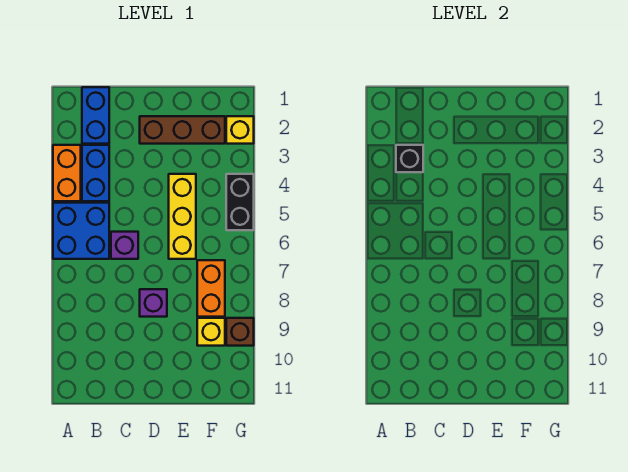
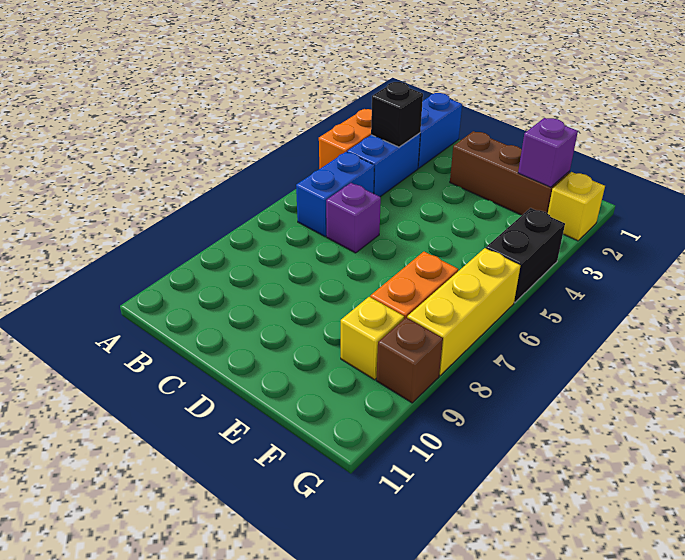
blue brick A5:B6 level 1 -> blue brick B5:B6 level 1
purple brick D8 level 1 -> purple brick F2 level 2
yellow brick E4:E6 level 1 -> yellow brick G6:G8 level 1

